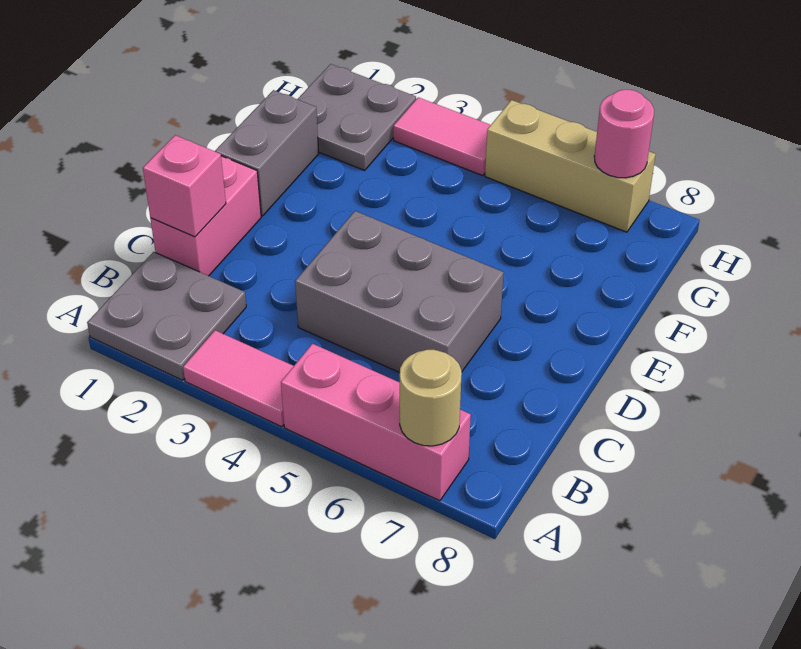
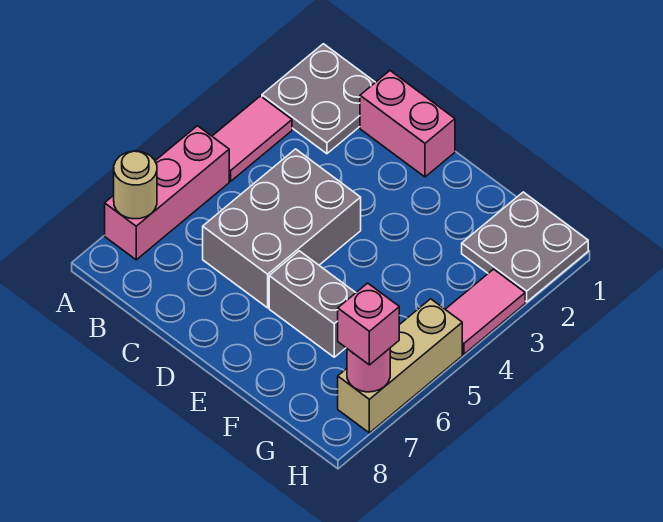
pink brick C1 level 2 -> pink brick H7 level 3
grey brick E1:F1 level 1 -> grey brick E6:F6 level 1

